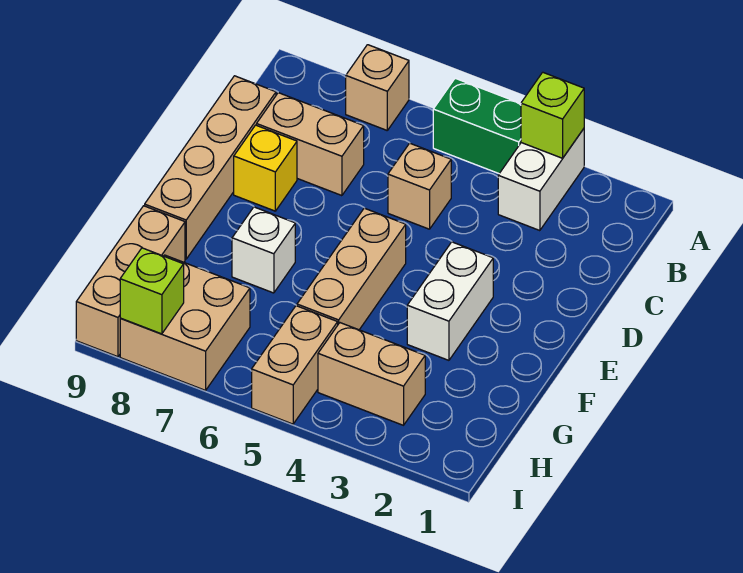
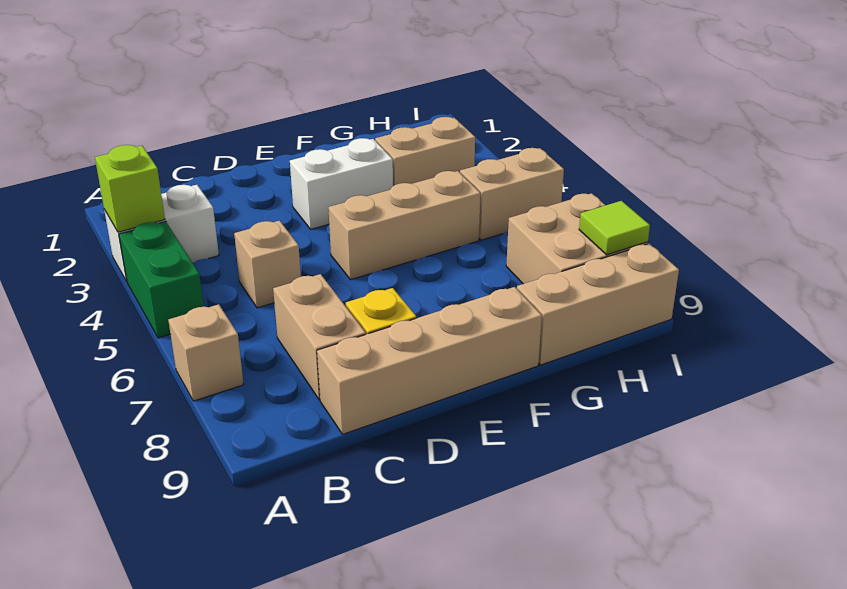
white brick F7 level 1 -> none
tan brick H3:H4 level 1 -> tan brick G3:H3 level 1
lime brick I8 level 2 -> lime tile I8 level 2

